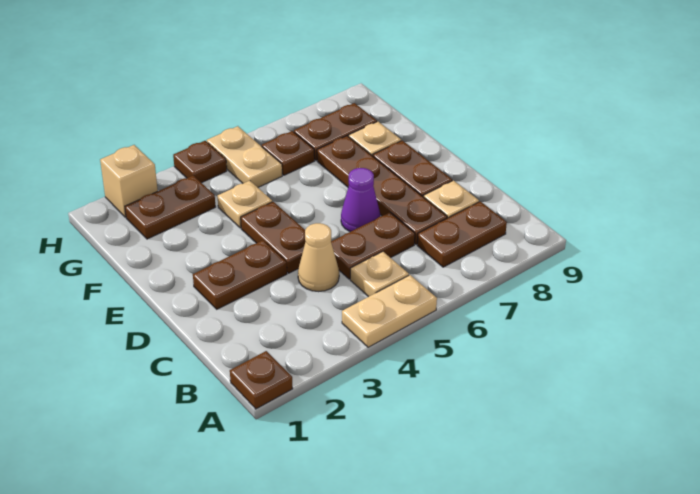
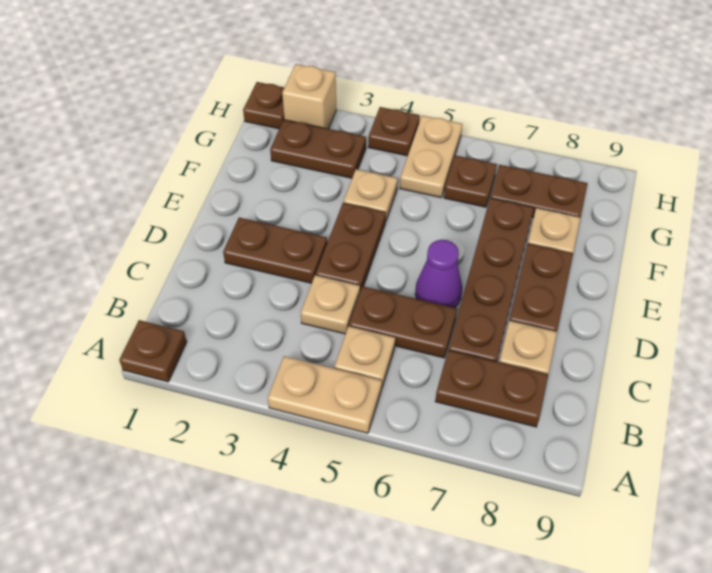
tan cone C4 level 1 -> tan plate C4 level 1
none -> brown plate H1 level 1

